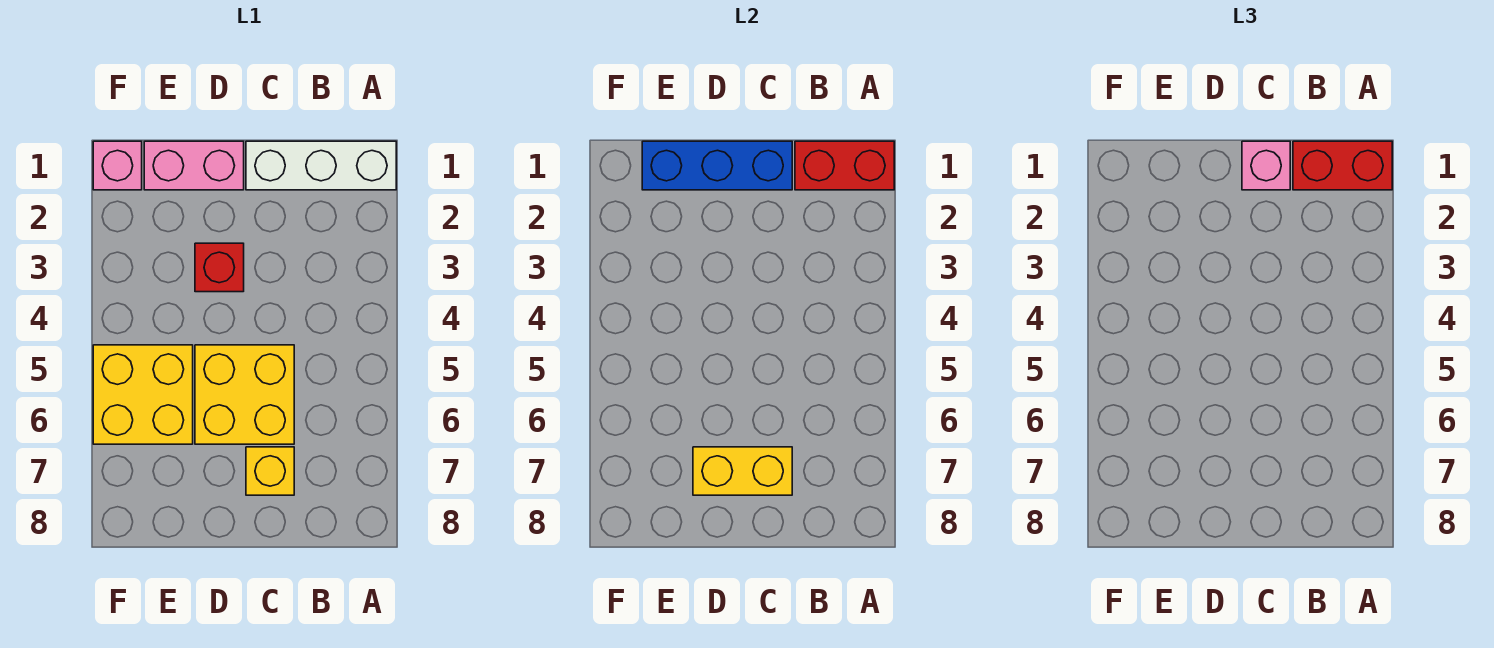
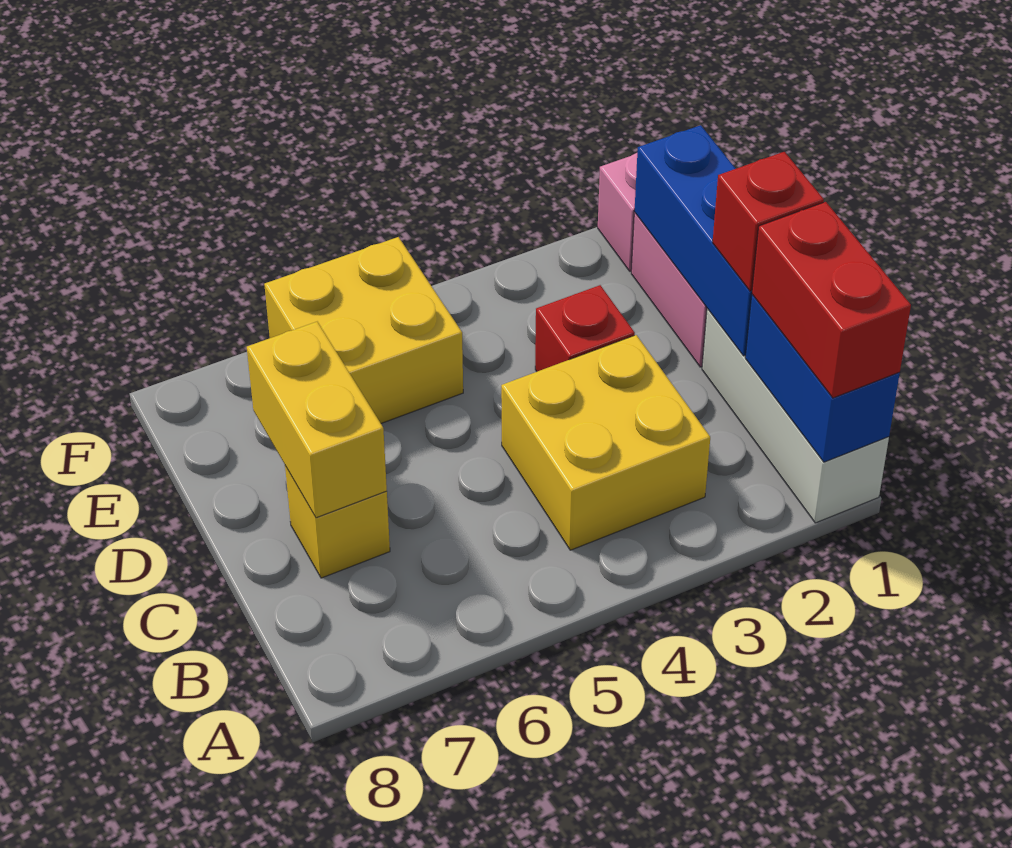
red brick A1:B1 level 2 -> blue brick A1:B1 level 2
pink brick C1 level 3 -> red brick C1 level 3
yellow brick C5:D6 level 1 -> yellow brick B3:C4 level 1

